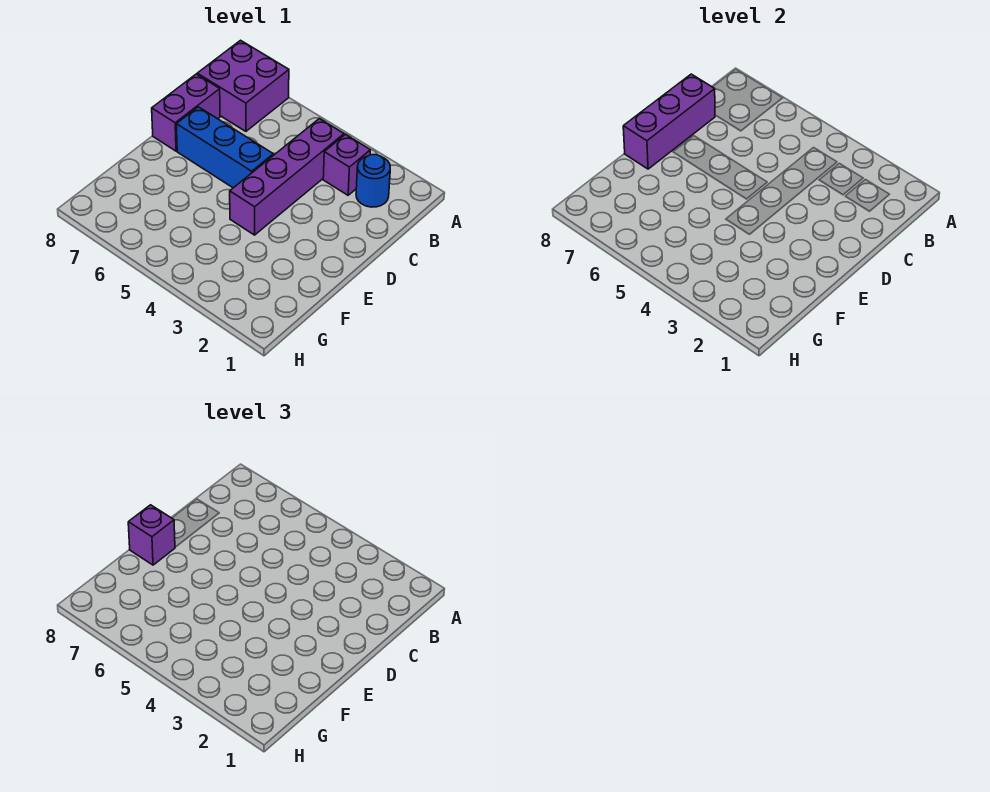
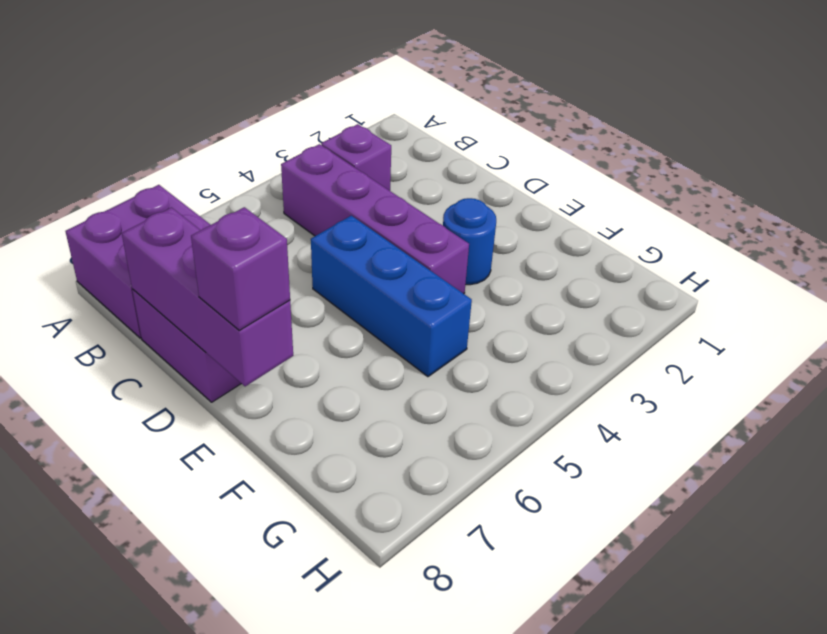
blue round brick B2 level 1 -> blue round brick E3 level 1
blue brick D5:D7 level 1 -> blue brick D5:F5 level 1

